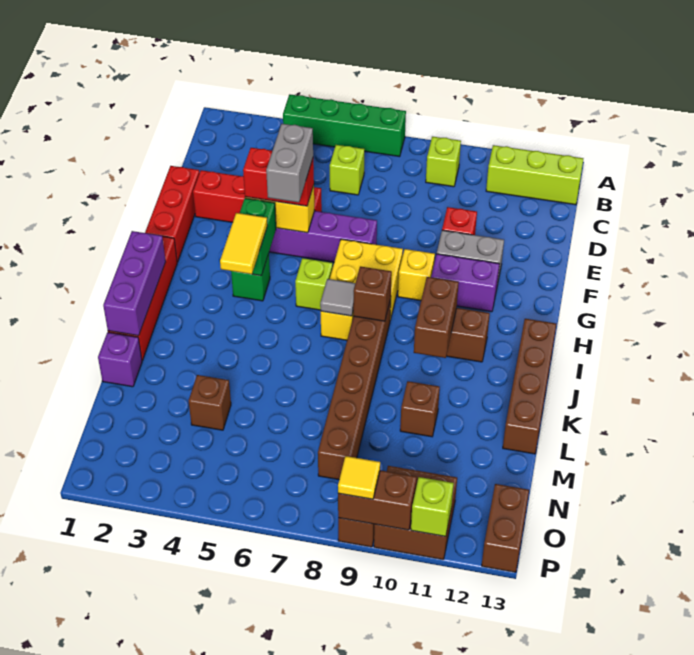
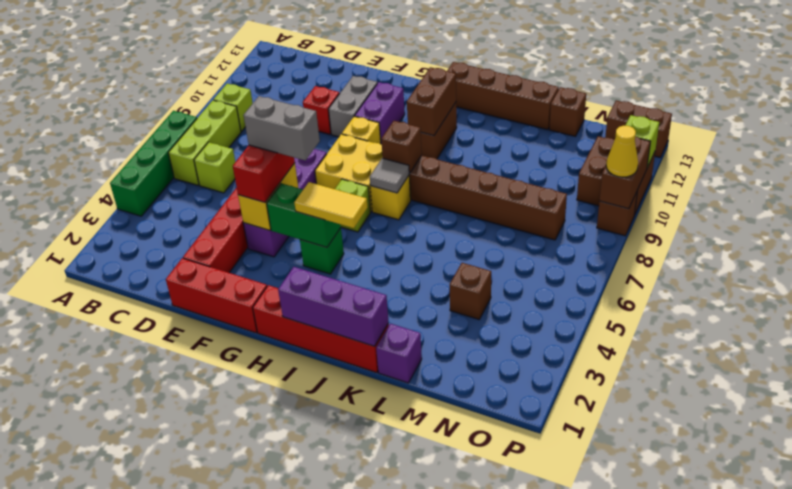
lime brick B11:B13 level 1 -> lime brick B6:B8 level 1
brown brick I10:J10 level 2 -> brown brick I10:I11 level 2
brown brick L10 level 1 -> brown brick M13 level 1
yellow tile P9 level 3 -> yellow cone P9 level 3

